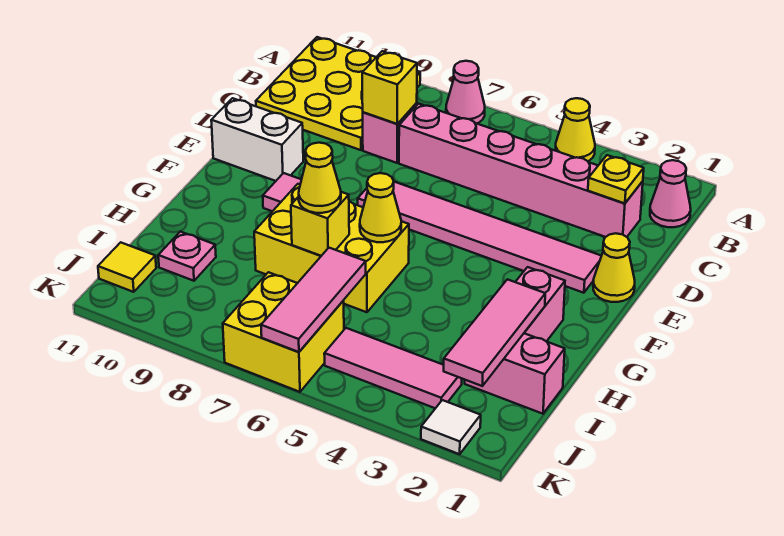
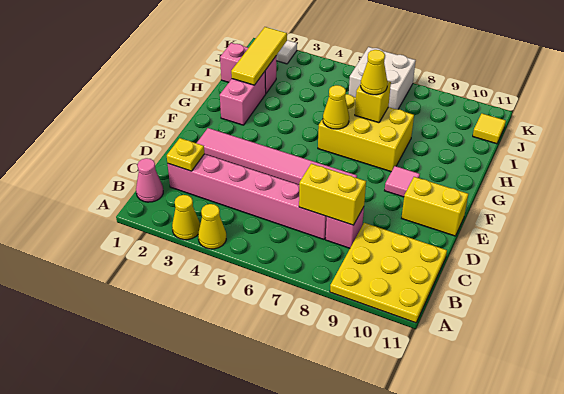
pink cone A7 level 1 -> none
yellow brick C8 level 2 -> yellow brick C7:C8 level 2
yellow cone E1 level 1 -> yellow cone A3 level 1
white brick E10:E11 level 1 -> yellow brick E10:E11 level 1
pink tile H2:J2 level 2 -> yellow tile H2:J2 level 2
pink tile I6:K6 level 2 -> none
pink plate I10 level 1 -> none
pink tile J3:J5 level 1 -> none
yellow brick J6:K7 level 1 -> white brick J6:K7 level 1

